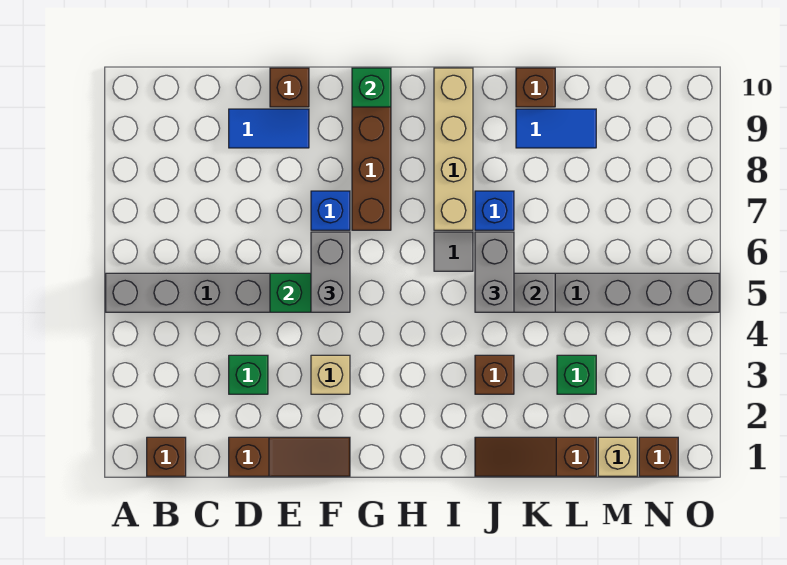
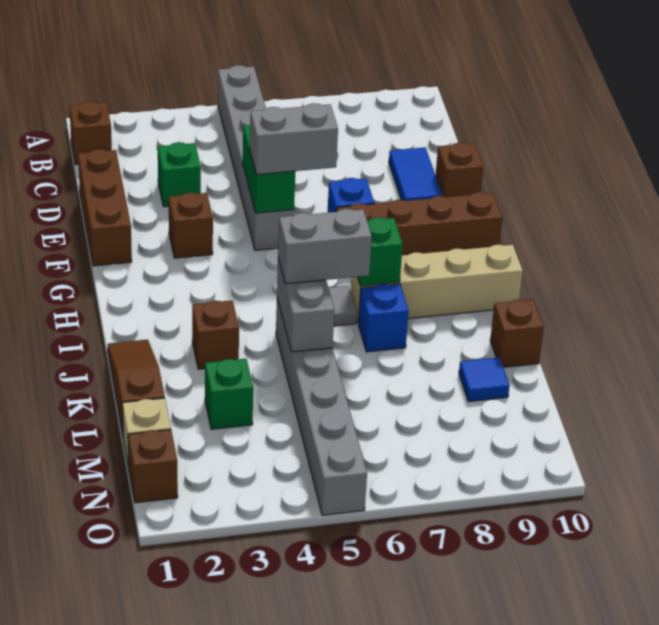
brown slope D1:F1 level 1 top D -> brown brick D1:F1 level 1
tan brick F3 level 1 -> brown brick F3 level 1
green brick G10 level 2 -> green brick I7 level 2
blue tile K9:L9 level 1 -> blue tile L9 level 1

